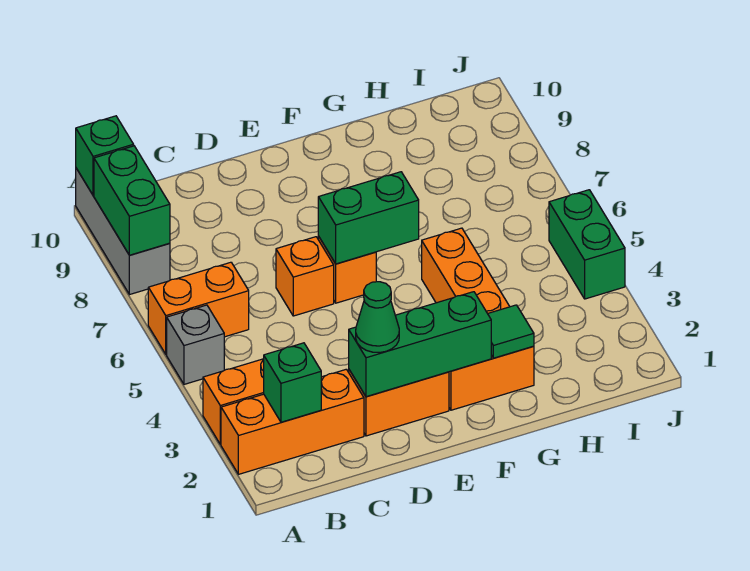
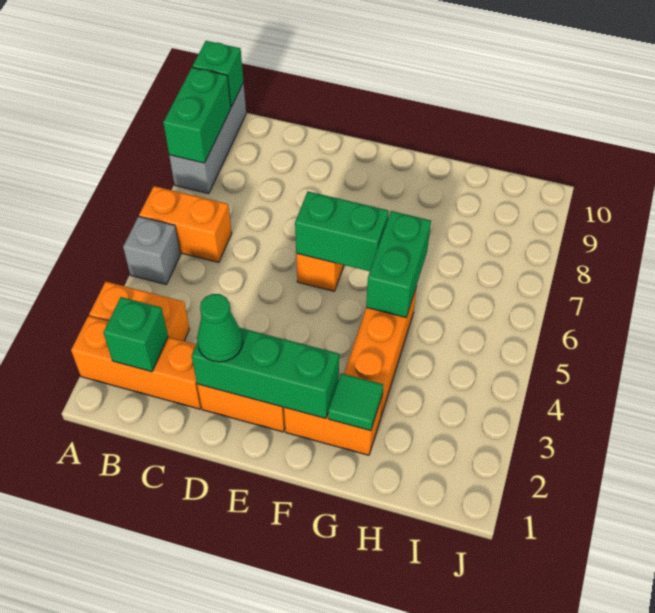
orange brick D6 level 1 -> none
green brick J4:J5 level 1 -> green brick G5:G6 level 2

